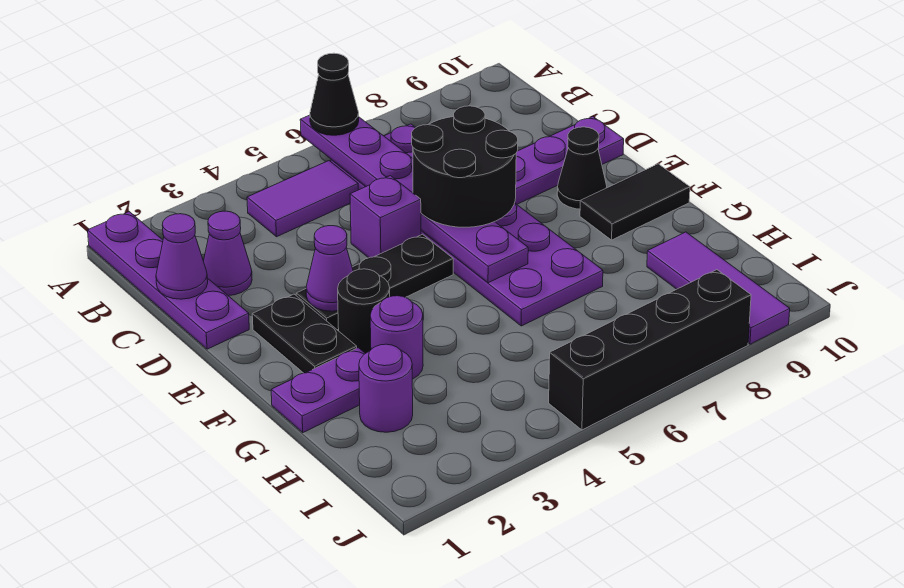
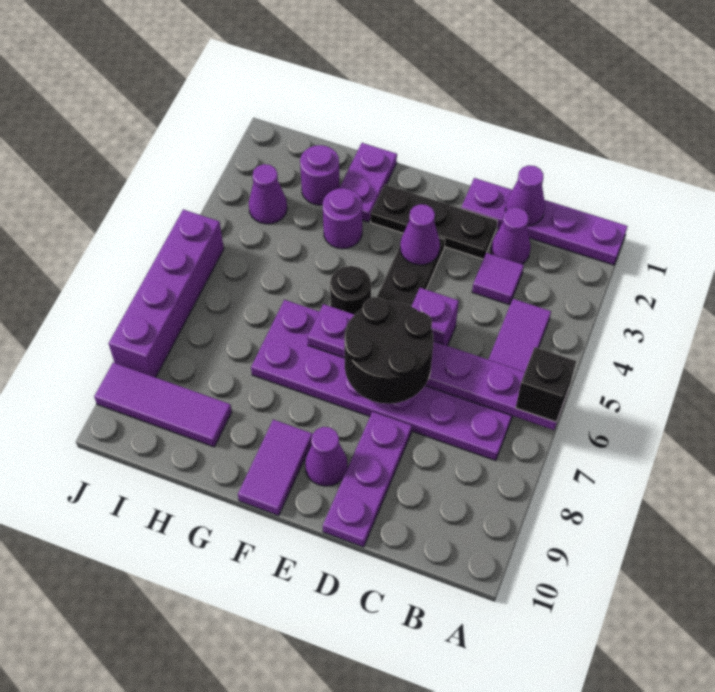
black cone A6 level 3 -> black brick A6 level 3
none -> purple tile C3 level 1
black plate E2:F2 level 1 -> black plate D2:F2 level 1
black cone E9 level 1 -> purple cone E9 level 1
black round brick F3 level 1 -> black round brick F5 level 1
black tile F9:F10 level 1 -> purple tile F9:F10 level 1
none -> purple cone I3 level 1
black brick J5:J8 level 1 -> purple brick J5:J8 level 1

